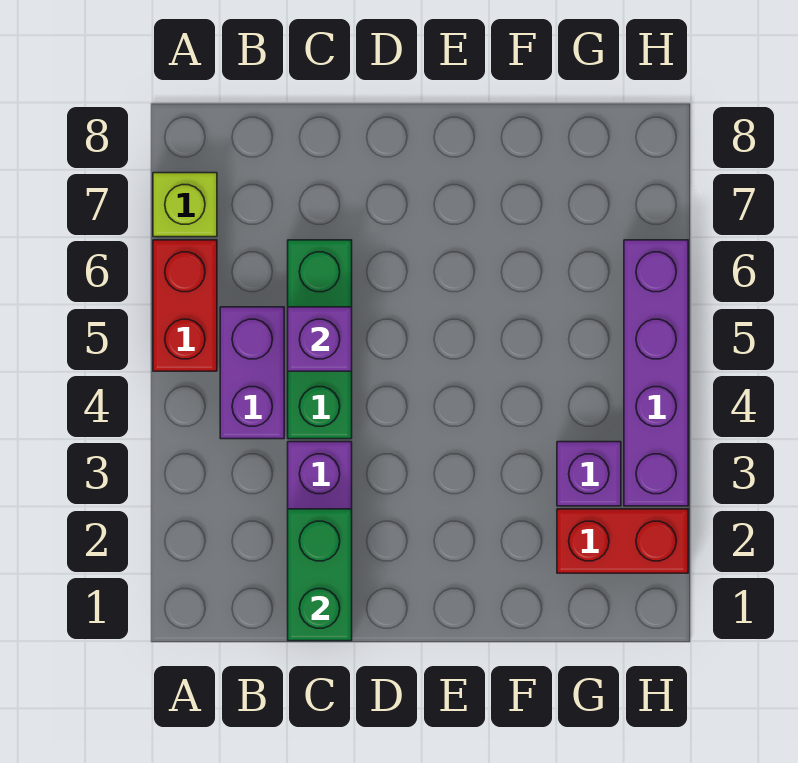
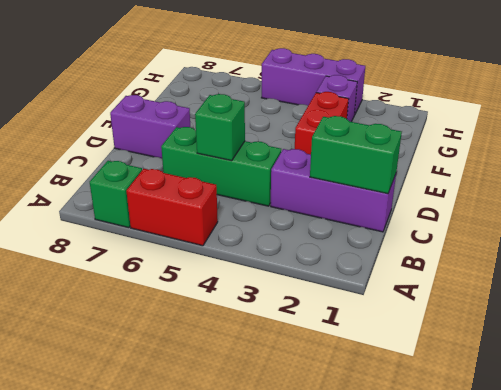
lime brick A7 level 1 -> green brick A7 level 1
purple brick B4:B5 level 1 -> purple brick D7:D8 level 1
purple brick C5 level 2 -> green brick C5 level 2
red brick G2:H2 level 1 -> red brick E3:F3 level 1
purple brick H3:H6 level 1 -> purple brick H3:H5 level 1

